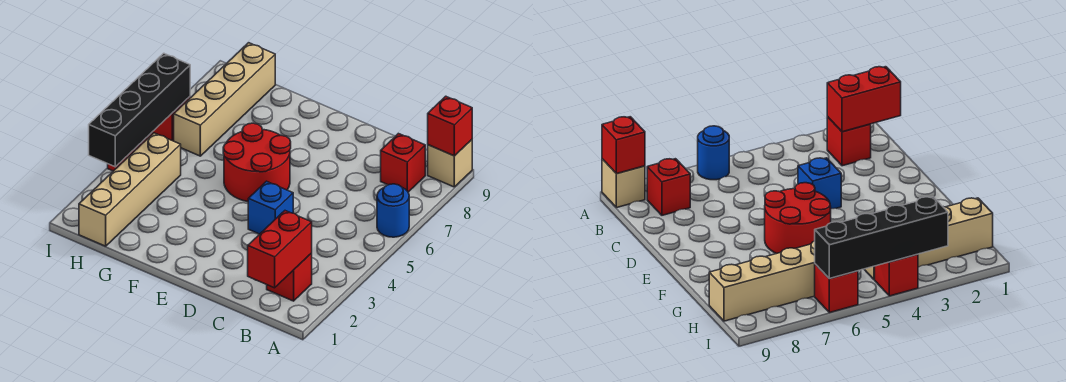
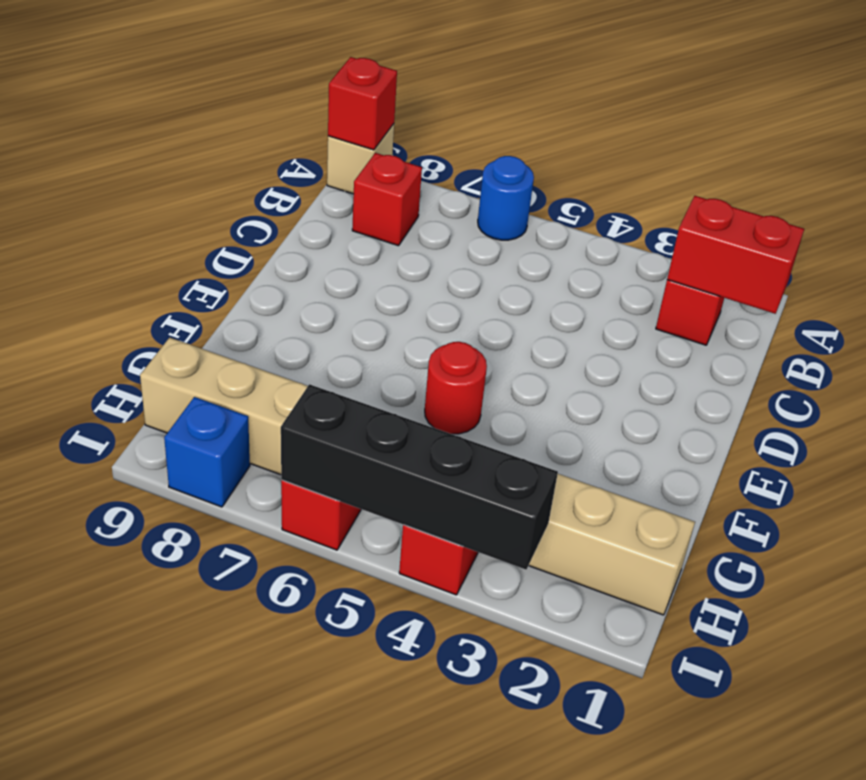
blue brick D4 level 1 -> blue brick I8 level 1
red round brick E5:F6 level 1 -> red round brick F5 level 1

